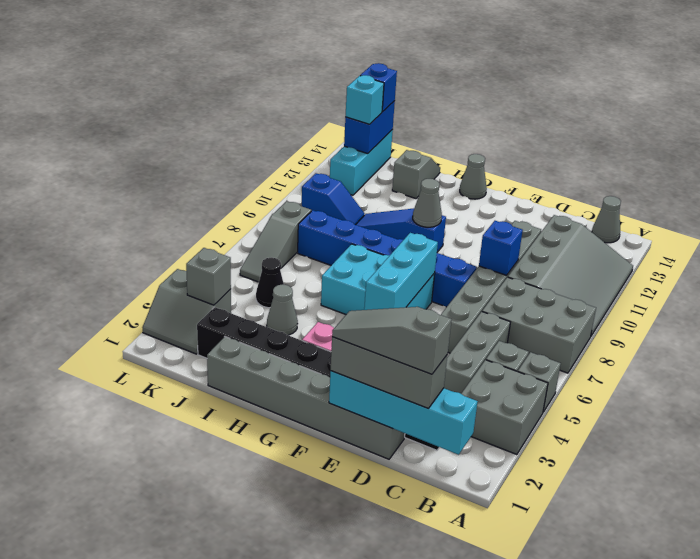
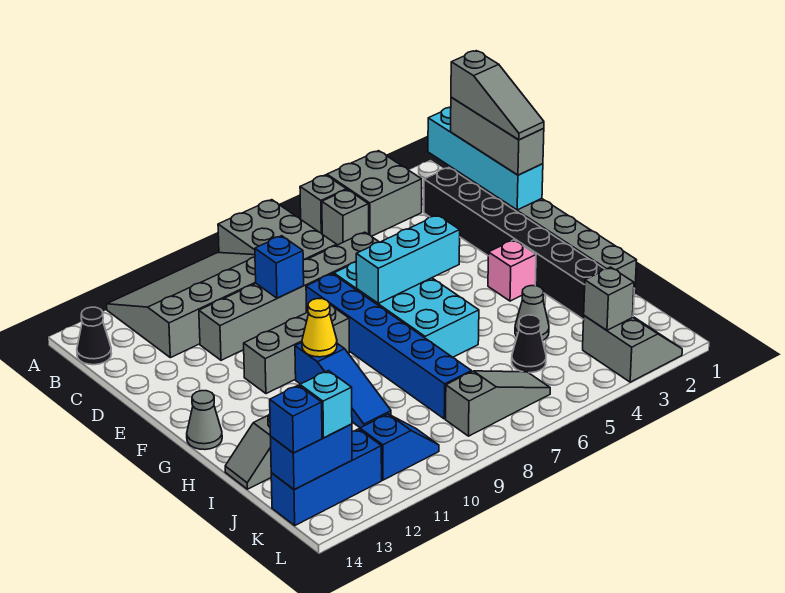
grey cone B14 level 1 -> black cone B14 level 1
grey brick C4:C6 level 1 -> grey brick F9:F11 level 1
cyan brick F6:H7 level 1 -> cyan brick E6:H7 level 1
grey cone G10 level 2 -> yellow cone G10 level 2
blue slope J10:K10 level 1 top K -> blue slope K10:K11 level 1 top 11
cyan brick K12:K14 level 1 -> blue brick K12:K14 level 1

